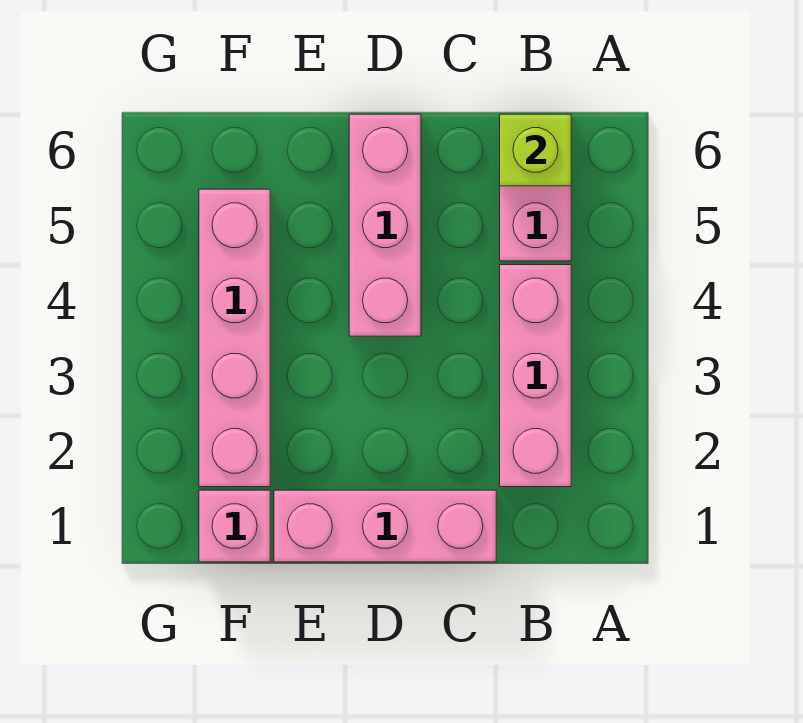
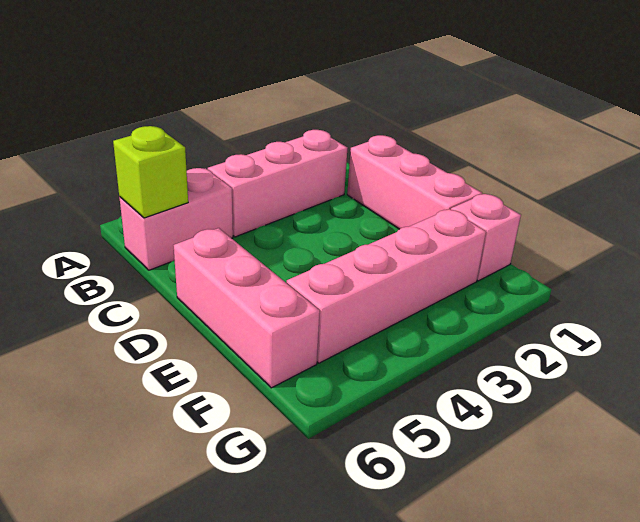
pink brick D4:D6 level 1 -> pink brick D6:F6 level 1

